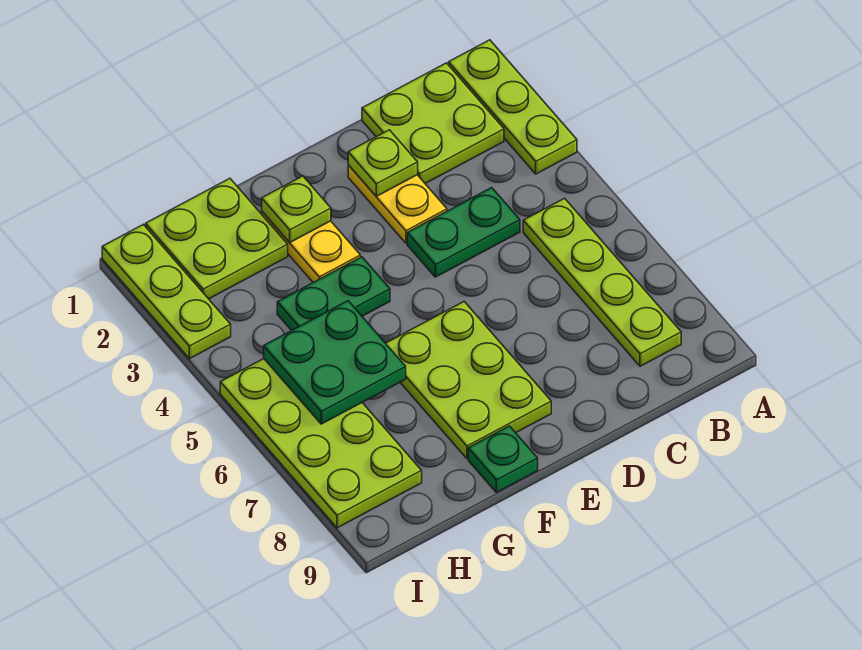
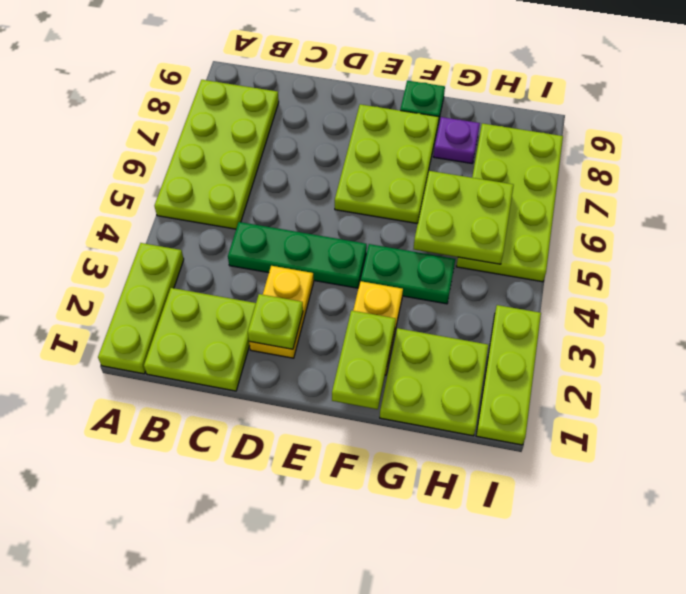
lime plate B5:B8 level 1 -> lime plate A5:B8 level 1
green plate C4:D4 level 1 -> green plate C4:E4 level 1
lime plate F2 level 2 -> lime plate F1:F2 level 2
green plate G5:H6 level 2 -> lime plate G5:H6 level 2
none -> purple plate G8 level 1

